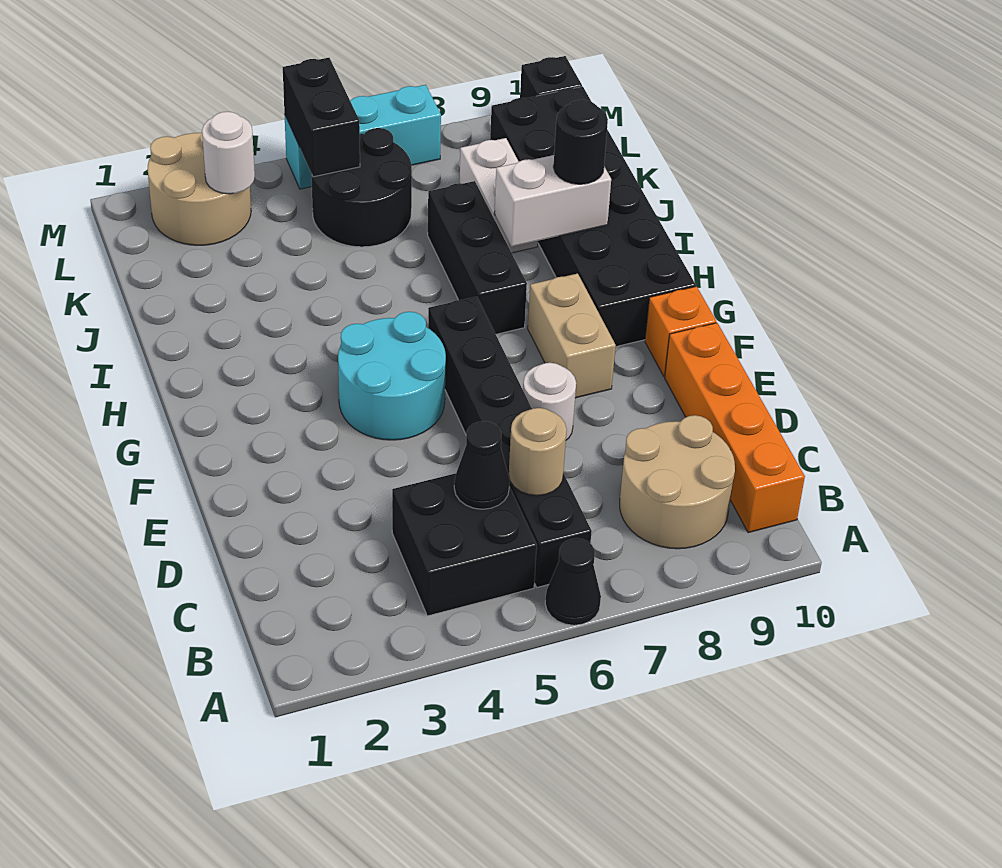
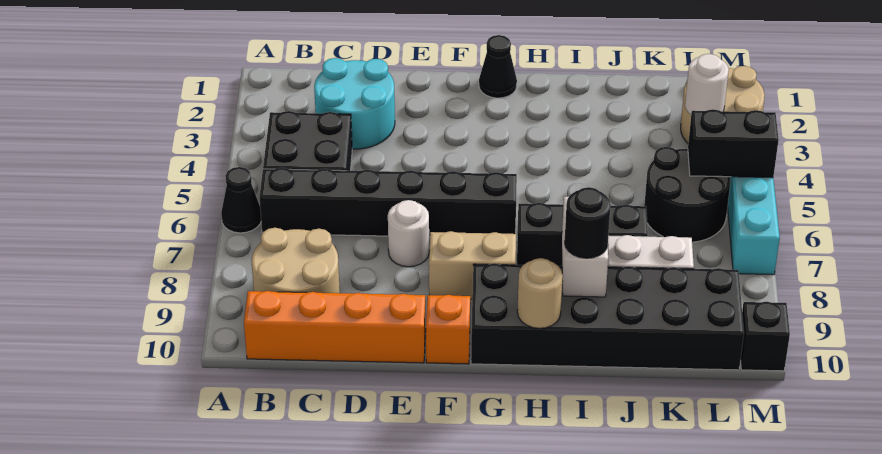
black cone C5 level 2 -> black cone G1 level 1
tan round brick C6 level 2 -> tan round brick H10 level 2
cyan round brick F4:G5 level 1 -> cyan round brick C2:D3 level 1

